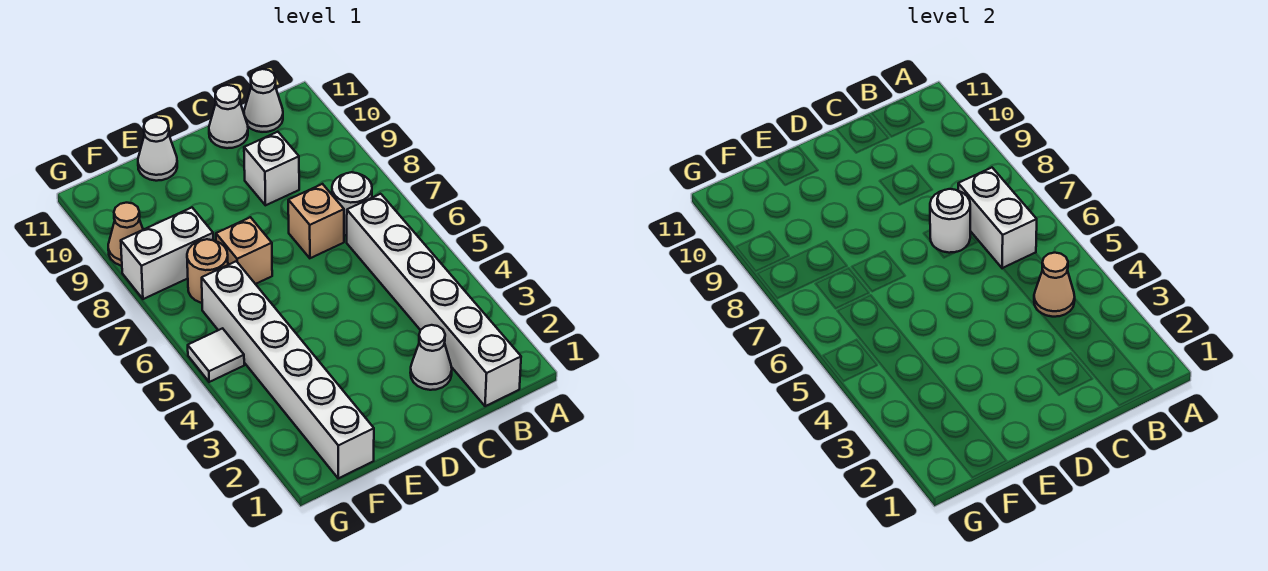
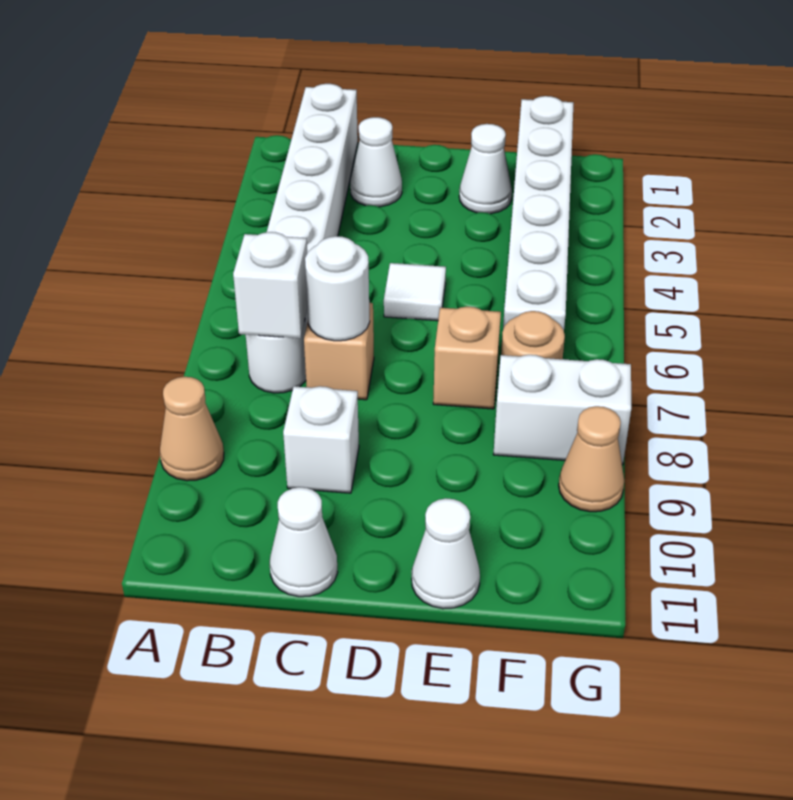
tan cone B4 level 2 -> tan cone A9 level 1
white brick B6:B7 level 2 -> white brick B7 level 2
white cone B11 level 1 -> white cone E2 level 1
white tile G5 level 1 -> white tile D5 level 1

